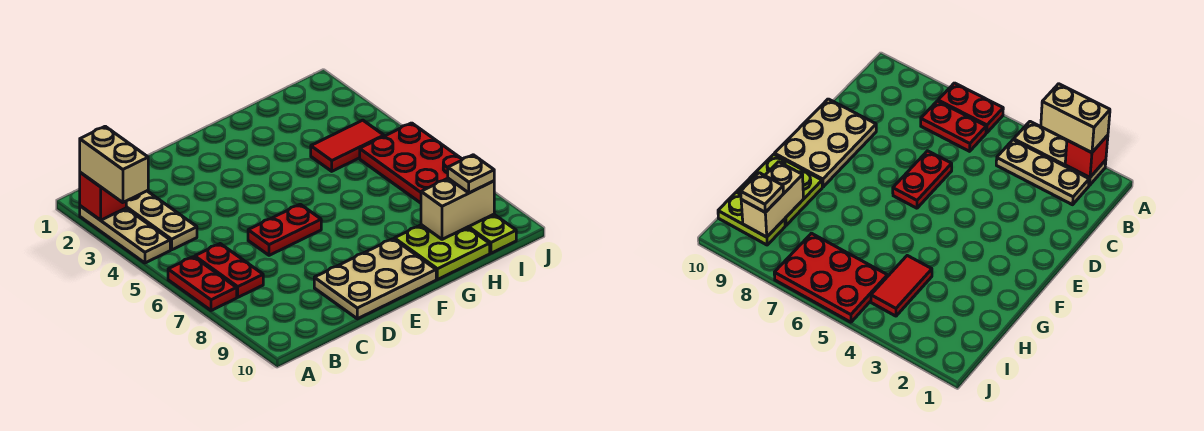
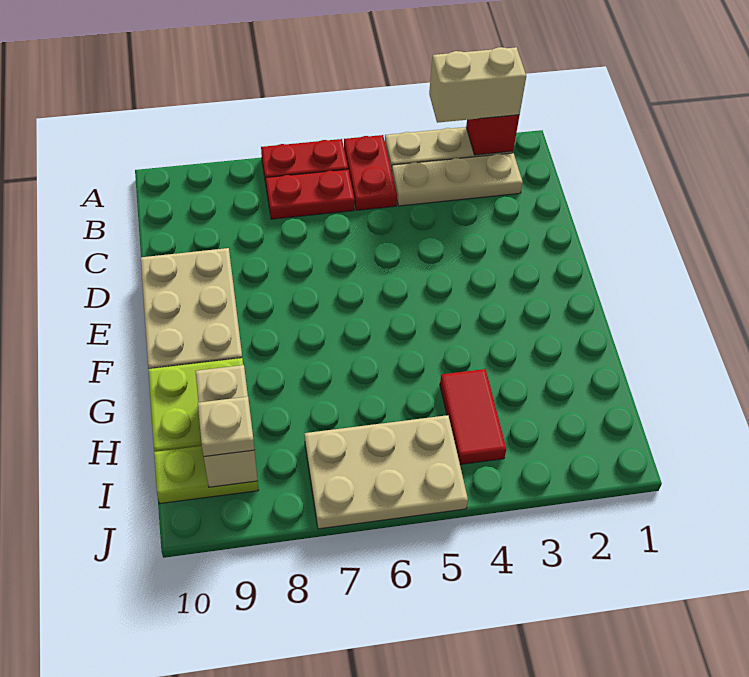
red plate D6:E6 level 1 -> red plate A5:B5 level 1
red plate I5:J7 level 1 -> tan plate I5:J7 level 1

